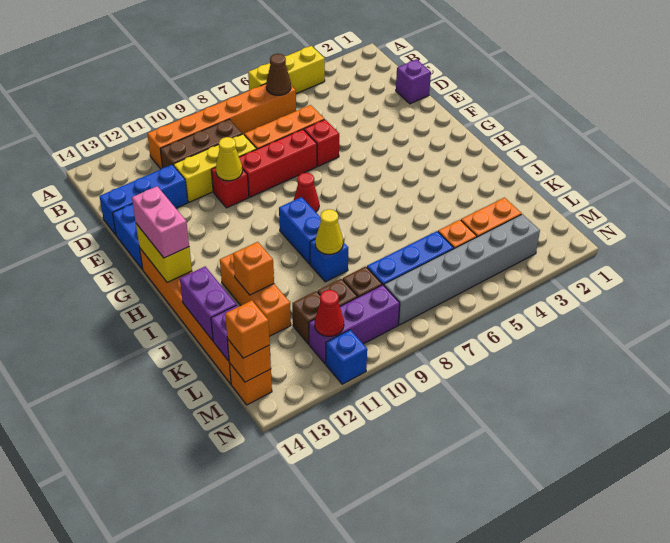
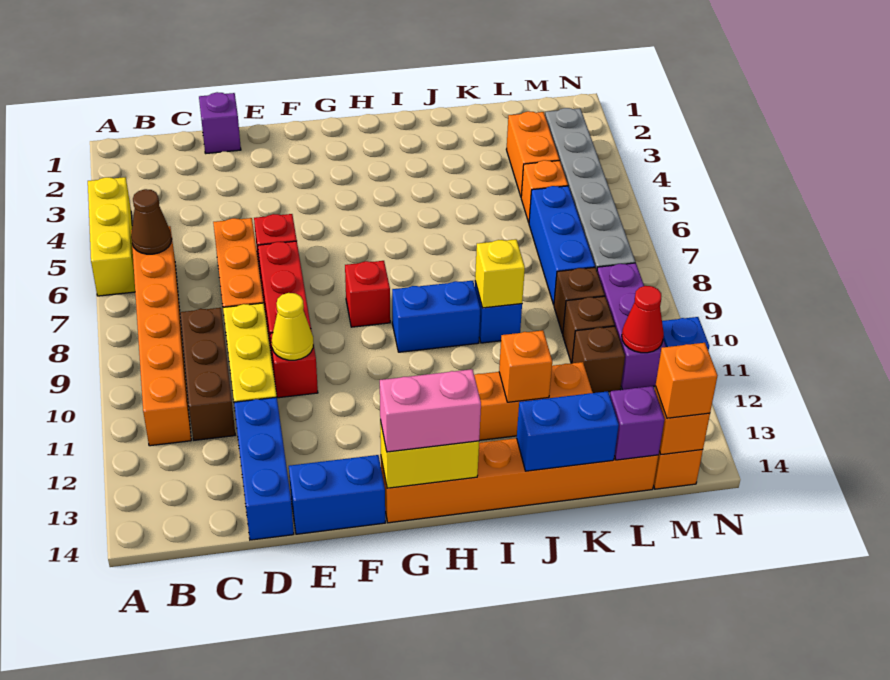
red cone G8 level 1 -> red brick G8 level 1
yellow cone J9 level 2 -> yellow brick J9 level 2
purple brick J14:K14 level 2 -> blue brick J14:K14 level 2

